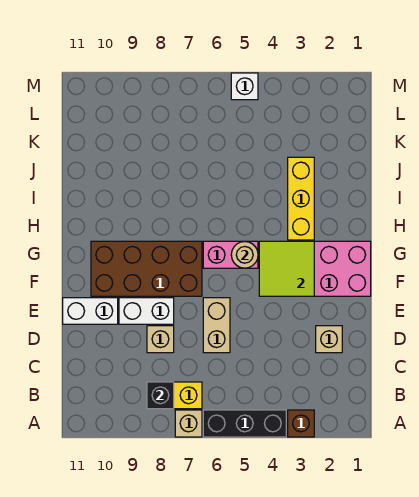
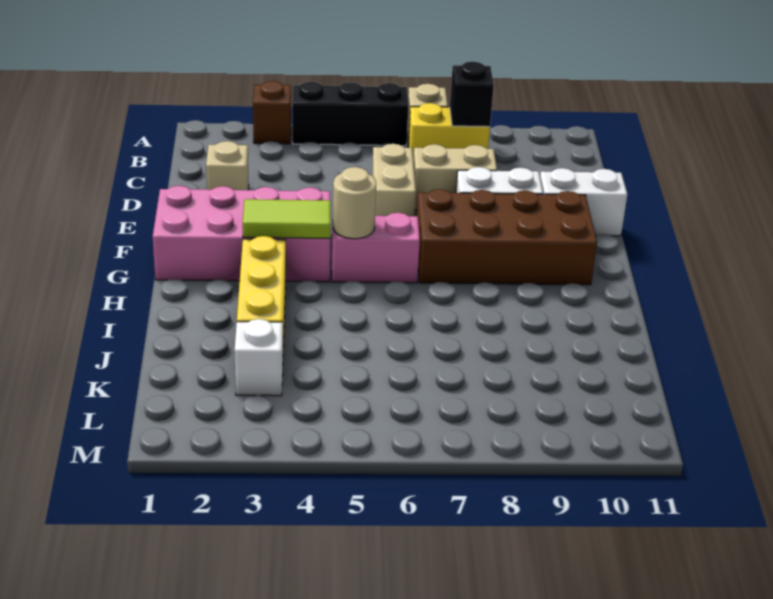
tan brick D8 level 1 -> tan brick D7:D8 level 1
lime tile F3:G4 level 2 -> lime tile G3:G4 level 2
white brick M5 level 1 -> white brick K3 level 1

